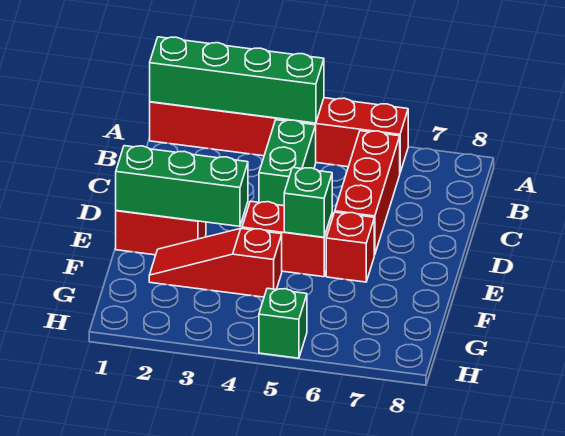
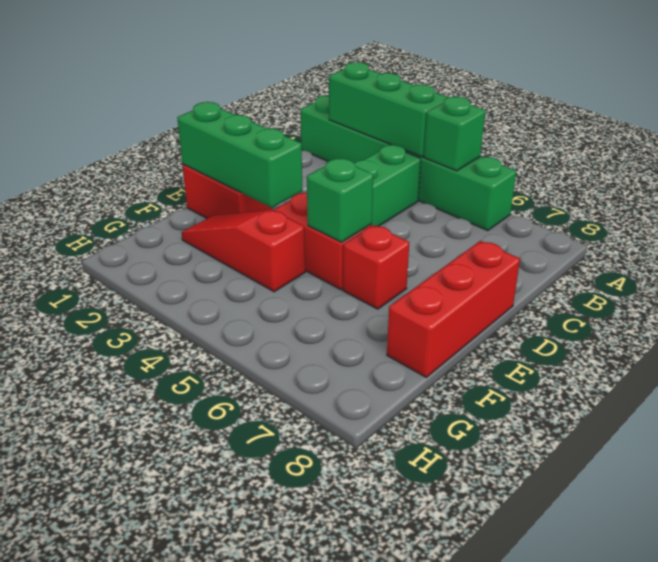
red brick A1:A6 level 1 -> green brick A1:A6 level 1
green brick A1:A4 level 2 -> green brick A2:A4 level 2
red brick B6:D6 level 1 -> red brick D8:F8 level 1
green brick H5 level 1 -> green brick A5 level 2

